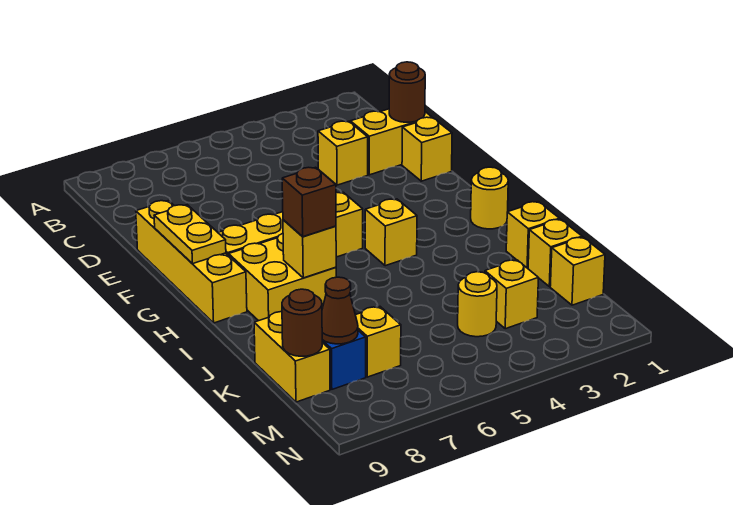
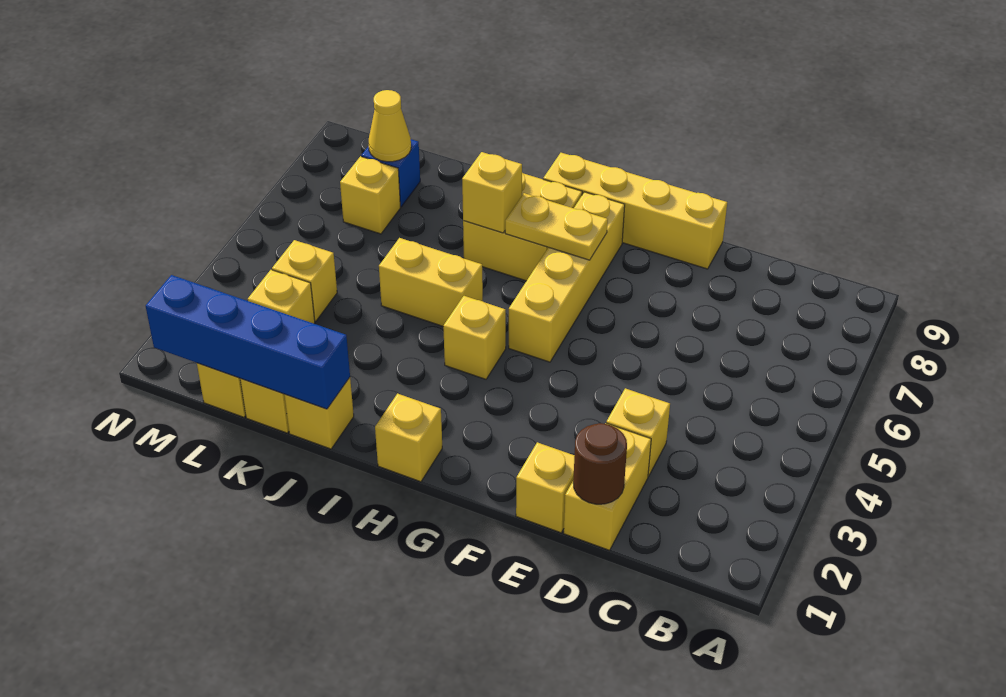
yellow plate F9:G9 level 2 -> yellow plate G7:H7 level 2
yellow round brick H1 level 1 -> yellow brick H1 level 1
brown brick I7 level 3 -> none
none -> blue brick J1:M1 level 2
yellow brick K9:L9 level 1 -> yellow brick I5:J5 level 1
yellow round brick L4 level 1 -> yellow brick L4 level 1
brown cone L8 level 2 -> yellow cone L8 level 2
brown round brick L9 level 2 -> none

